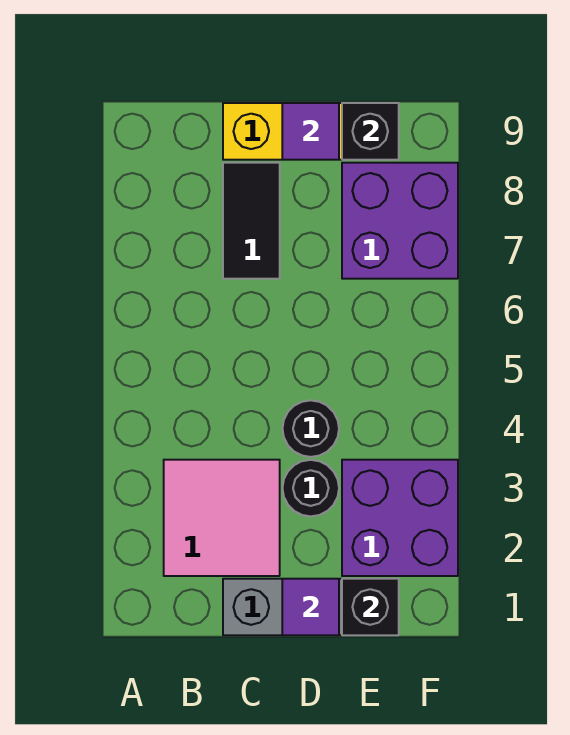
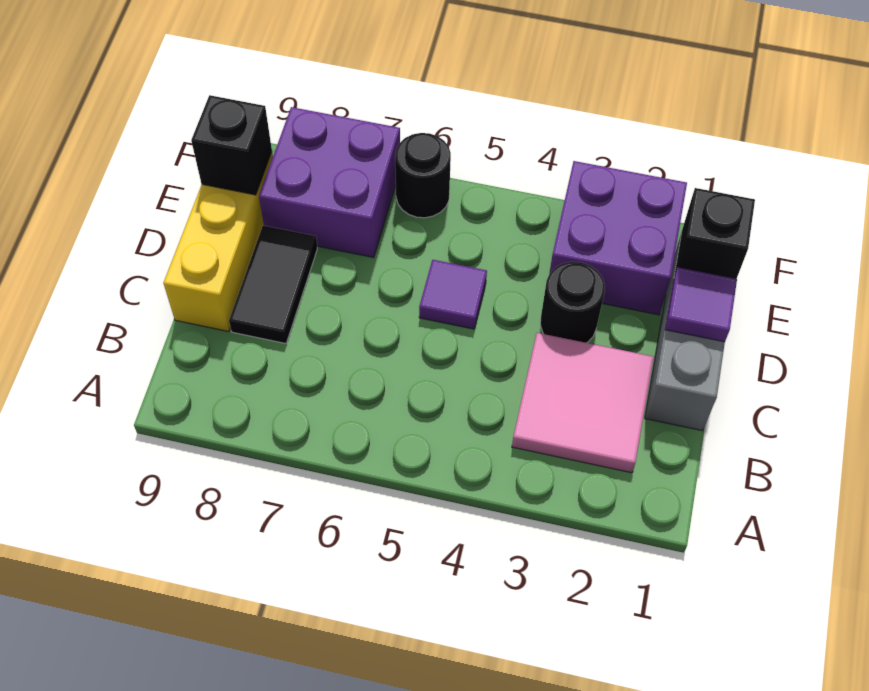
black tile C7:C8 level 1 -> black tile C8:D8 level 1
black round brick D4 level 1 -> black round brick F6 level 1
purple tile D9 level 2 -> purple tile D5 level 1

